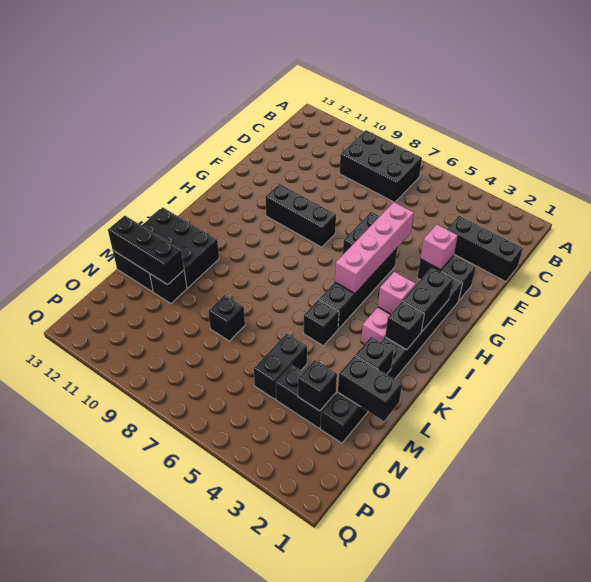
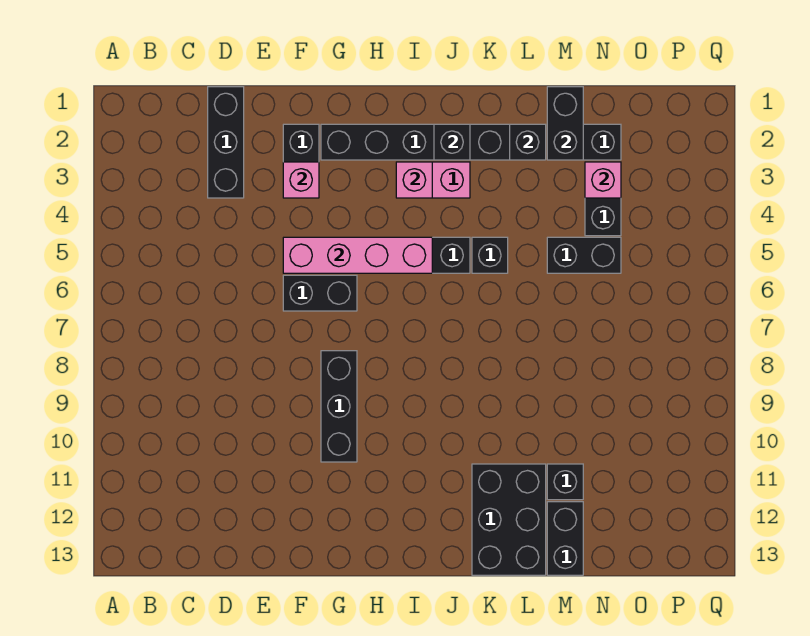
black brick B7:C9 level 1 -> none
black brick H2:I2 level 2 -> none
black brick M8 level 1 -> none
black brick M11:M13 level 2 -> none
black brick N3 level 2 -> pink brick N3 level 2

